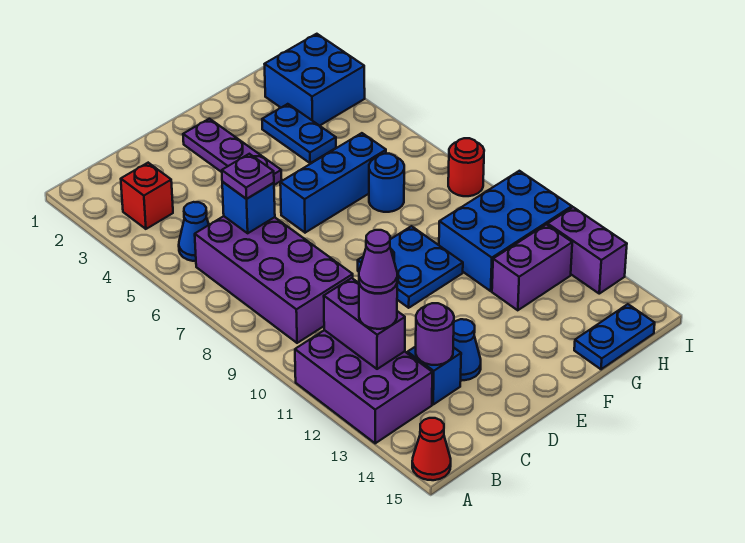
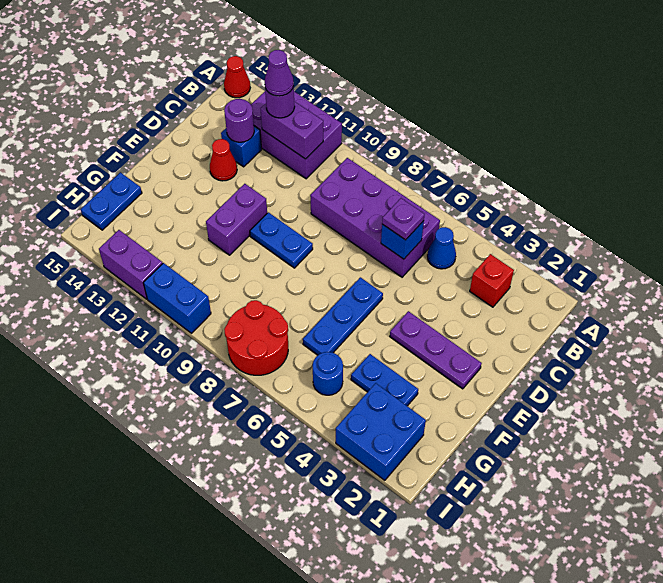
blue cone D13 level 1 -> red cone D13 level 1
blue brick E6:G6 level 1 -> blue plate E6:G6 level 1
blue plate E9:F10 level 1 -> blue plate E9:E10 level 1
blue round brick G7 level 1 -> blue round brick H5 level 1
blue brick G10:I11 level 1 -> blue brick I10:I11 level 1
purple brick G12:H12 level 1 -> purple brick E11:F11 level 1
red round brick I8 level 1 -> red round brick H7:I8 level 1

